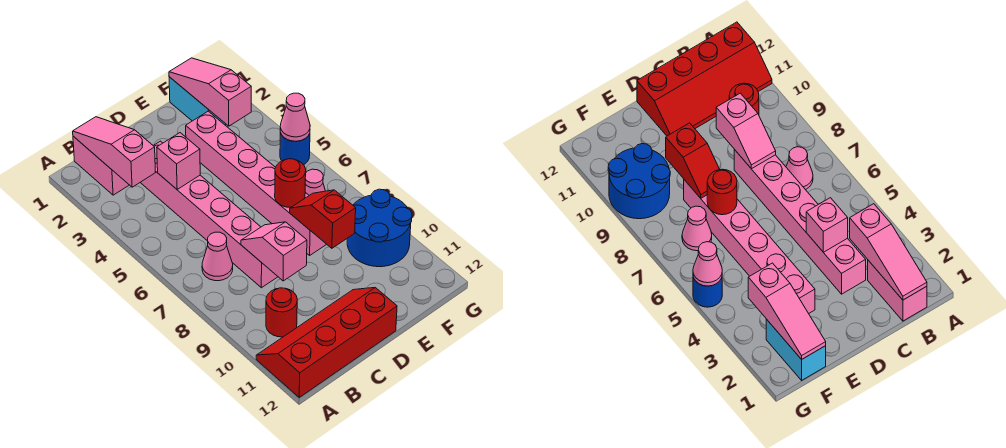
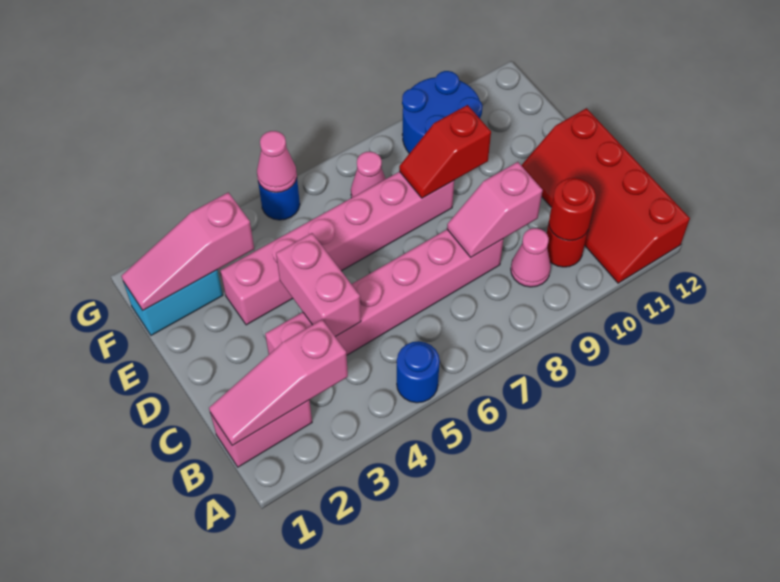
none -> blue round brick A5 level 1
pink cone B7 level 1 -> pink cone B9 level 1
pink brick C4 level 2 -> pink brick C4:D4 level 2
red round brick E7 level 2 -> red round brick B10 level 2

